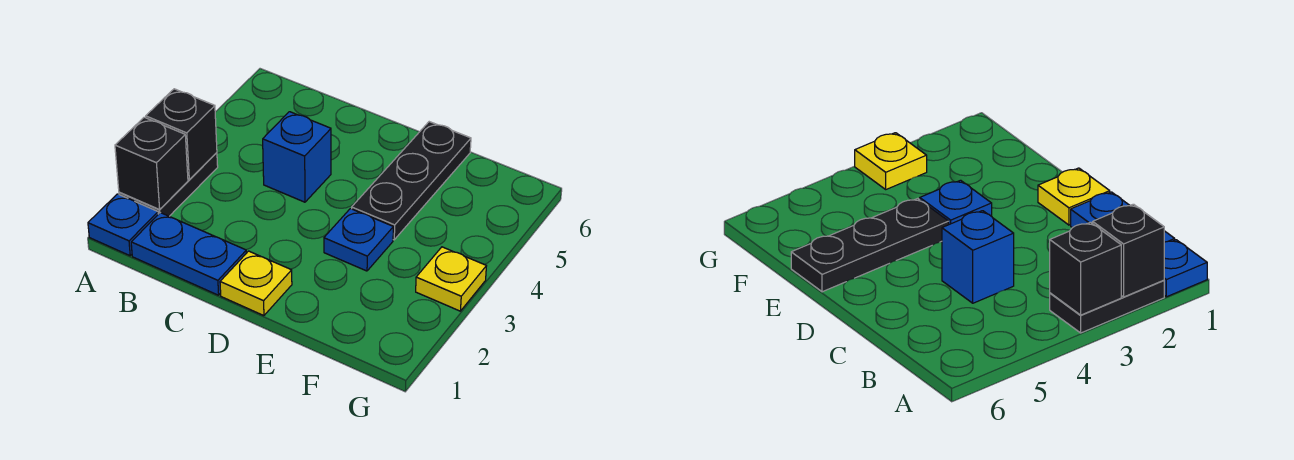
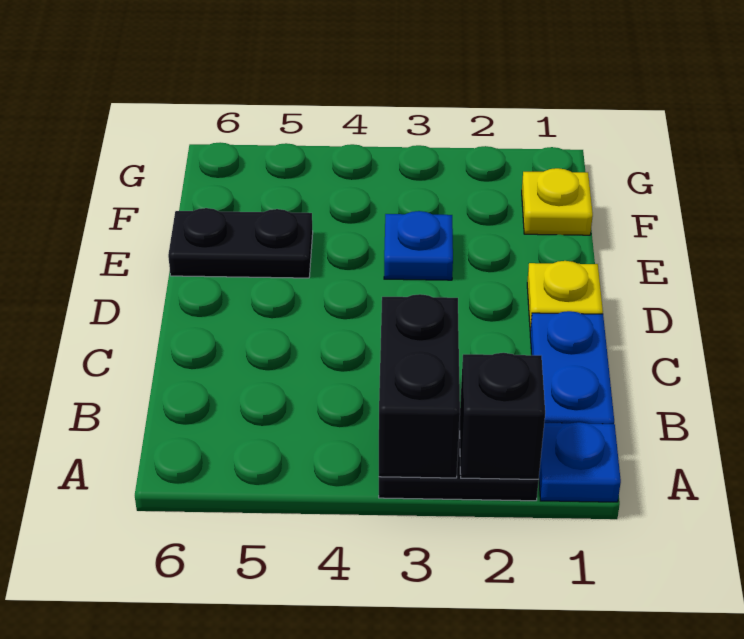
black brick A3 level 2 -> black brick A3:B3 level 2
blue brick C4 level 1 -> none
black plate E4:E6 level 1 -> black plate E5:E6 level 1
yellow plate G3 level 1 -> yellow plate F1 level 1

